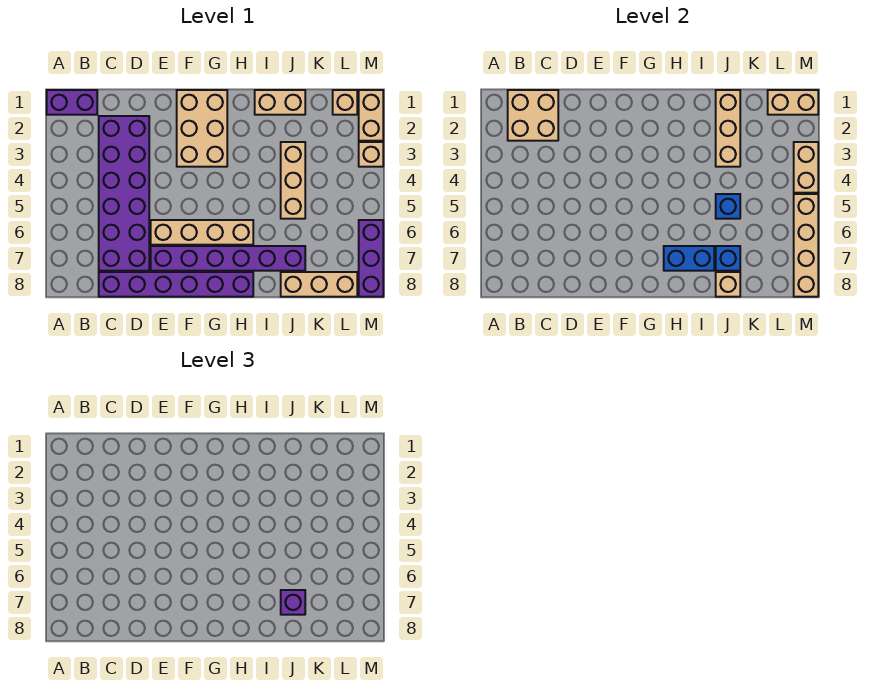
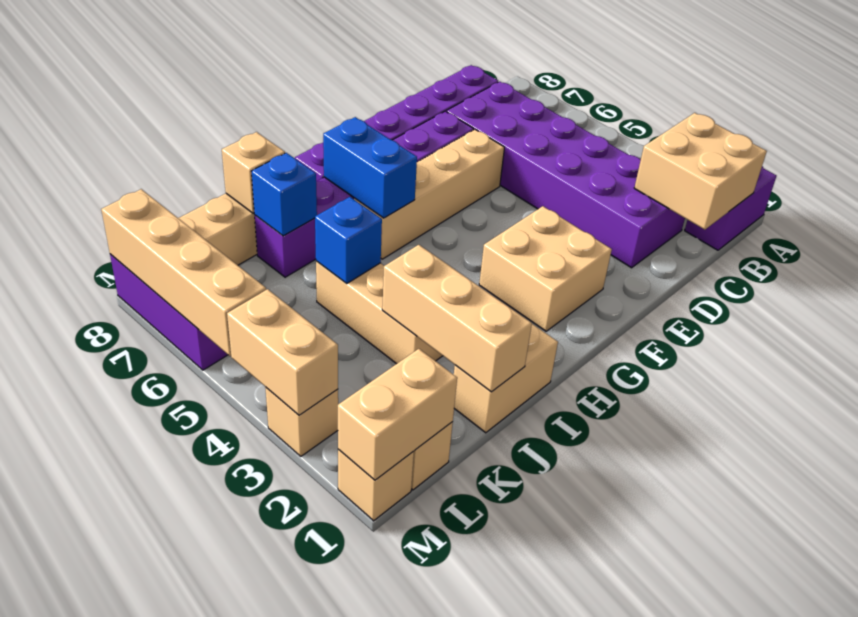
tan brick F1:G3 level 1 -> tan brick F2:G3 level 1
blue brick H7:I7 level 2 -> blue brick H6:H7 level 2
purple brick J7 level 3 -> none
tan brick M1:M2 level 1 -> tan brick M1 level 1

